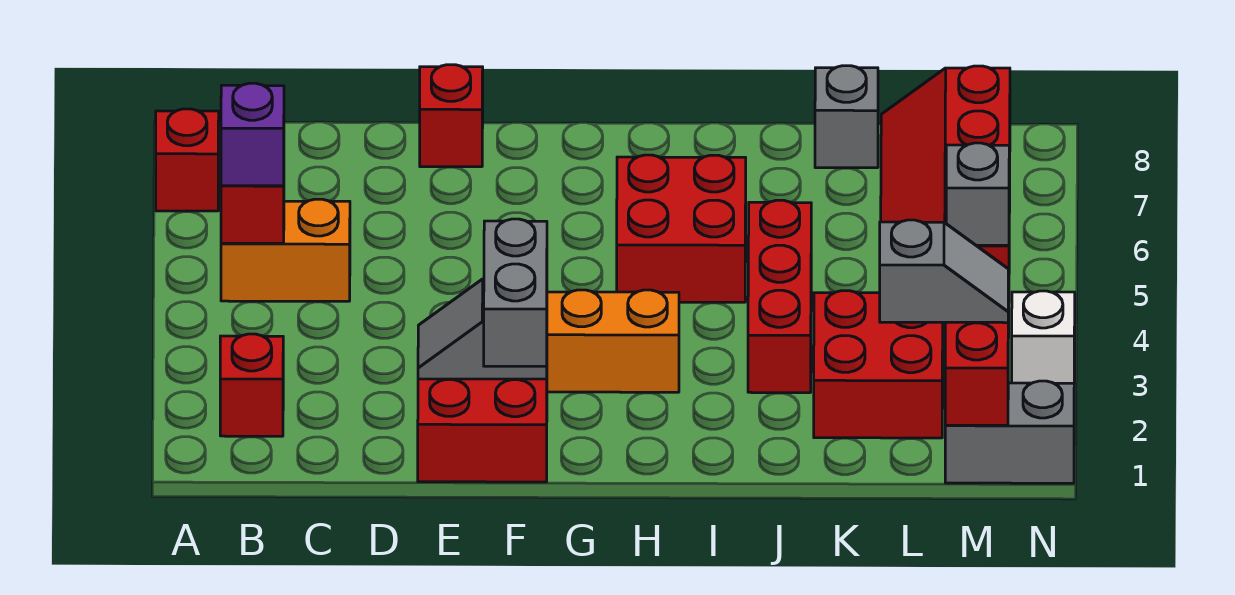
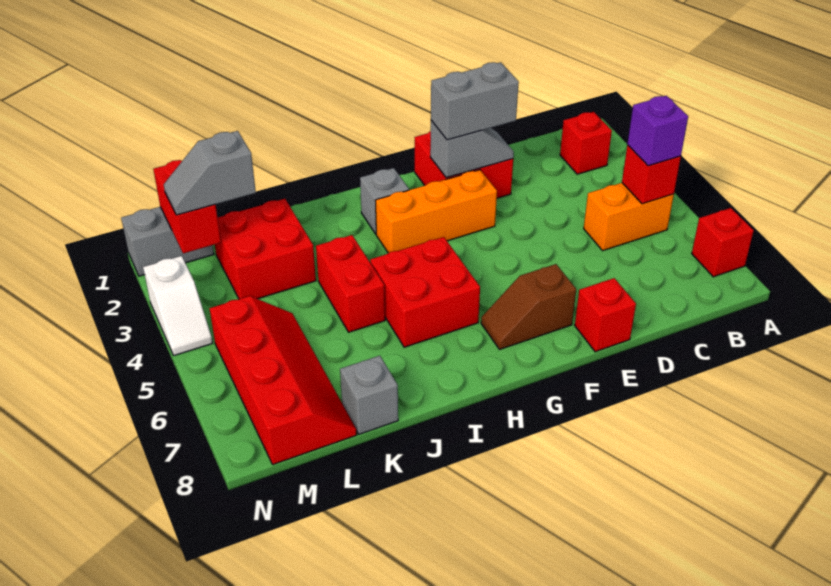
grey brick F1:F2 level 3 -> grey brick E2:F2 level 3
none -> brown slope F7:G7 level 1 top F
red brick J3:J5 level 1 -> red brick J4:J5 level 1
grey brick M5 level 2 -> grey brick H2 level 1

